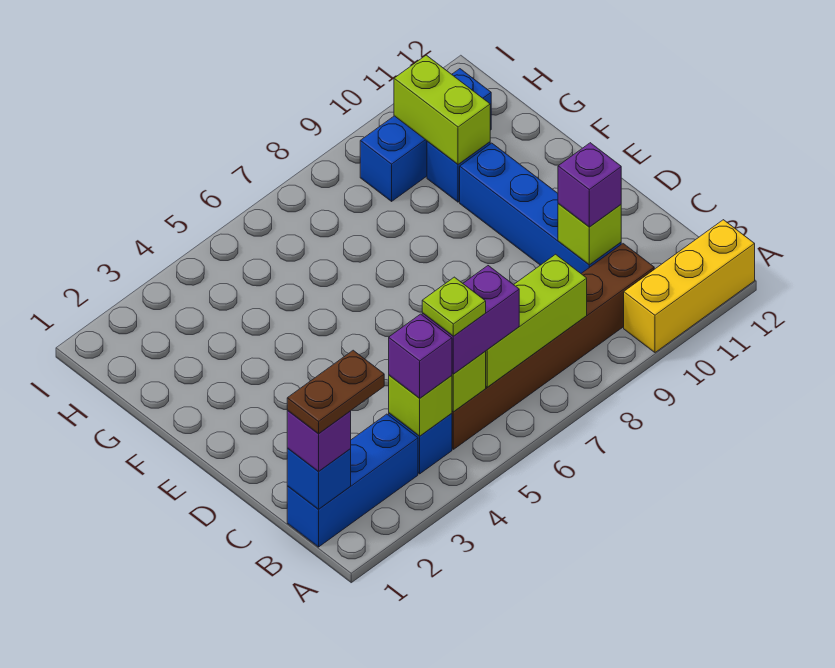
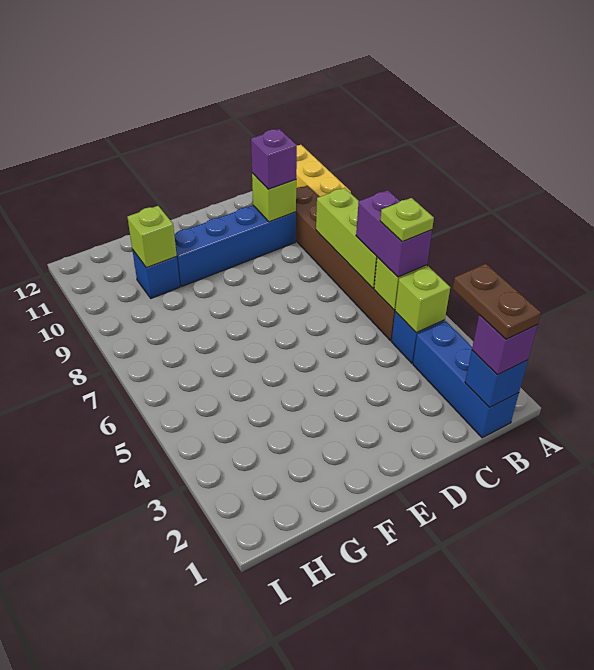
purple brick B4 level 3 -> none
lime brick G10:H10 level 2 -> lime brick G10 level 2
blue brick H9:H11 level 1 -> none

